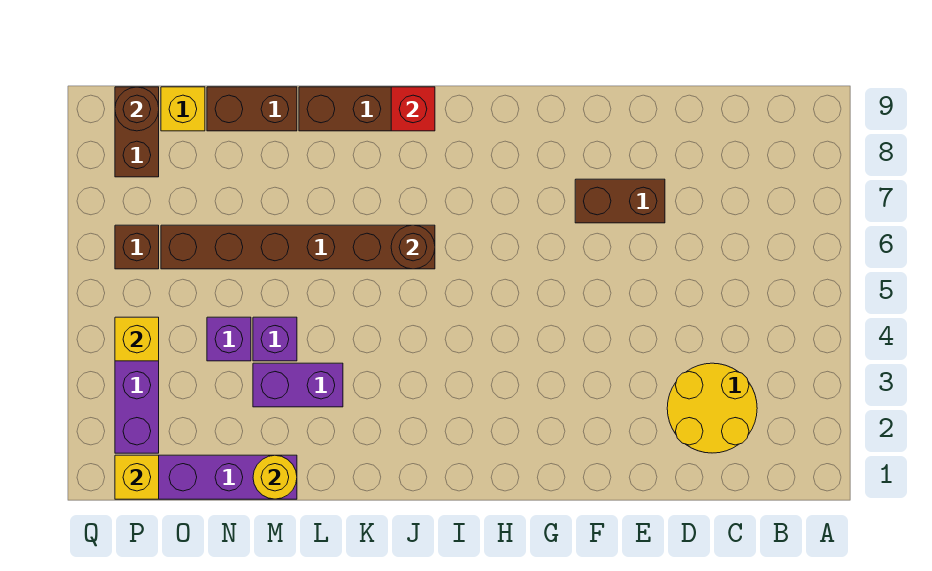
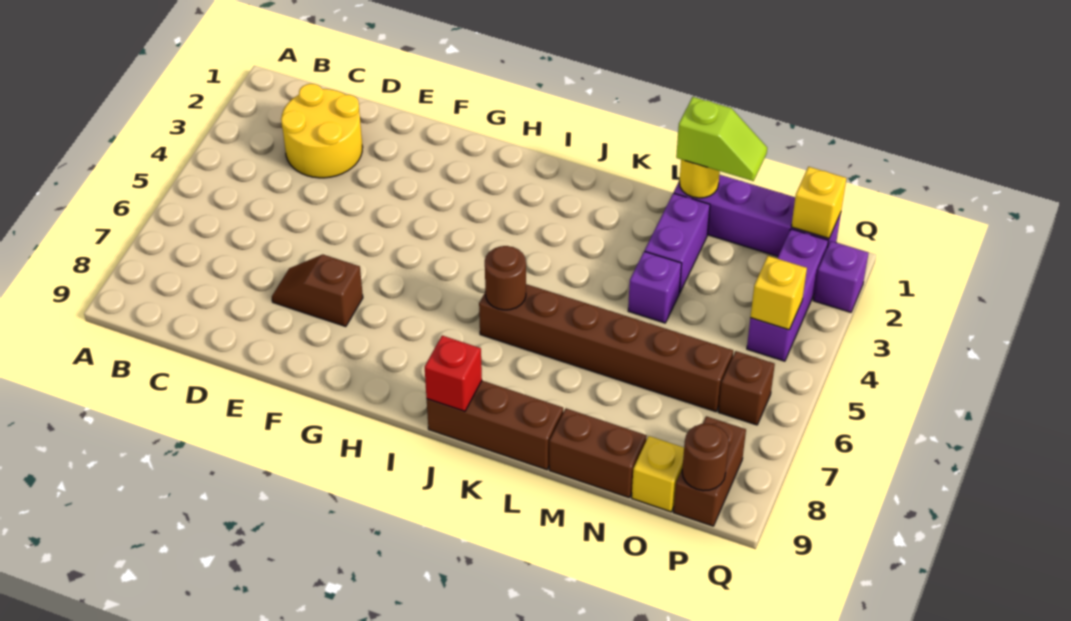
brown brick E7:F7 level 1 -> brown slope E7:F7 level 1 top F
purple brick L3:M3 level 1 -> purple brick M2:M3 level 1
none -> lime slope M1:N1 level 3 top M
purple brick N4 level 1 -> purple brick Q2 level 1

